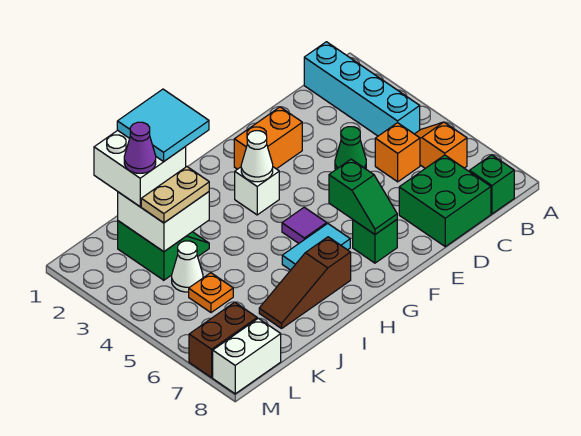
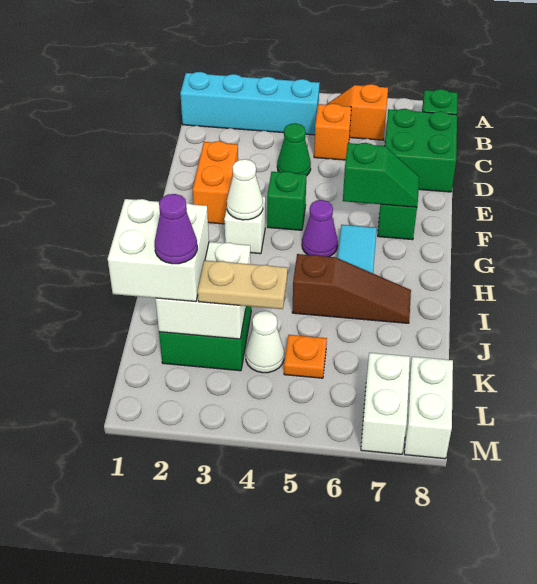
none -> green brick F4 level 1
purple tile G5 level 1 -> purple cone G5 level 1
brown slope H7:J7 level 1 top H -> brown slope I5:I7 level 1 top 5
cyan tile I1:J2 level 4 -> none
tan plate J3:K3 level 3 -> tan plate K3:K4 level 3
brown brick L7:M7 level 1 -> white brick L7:M7 level 1

